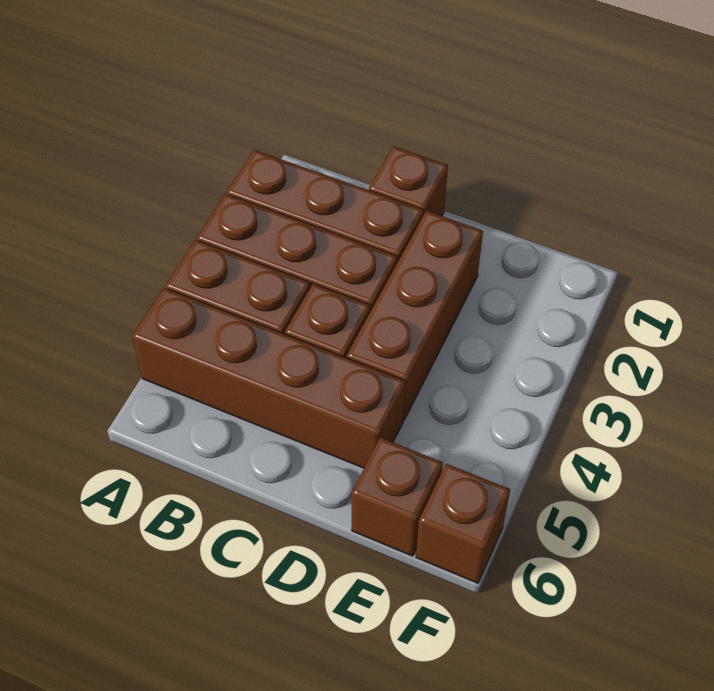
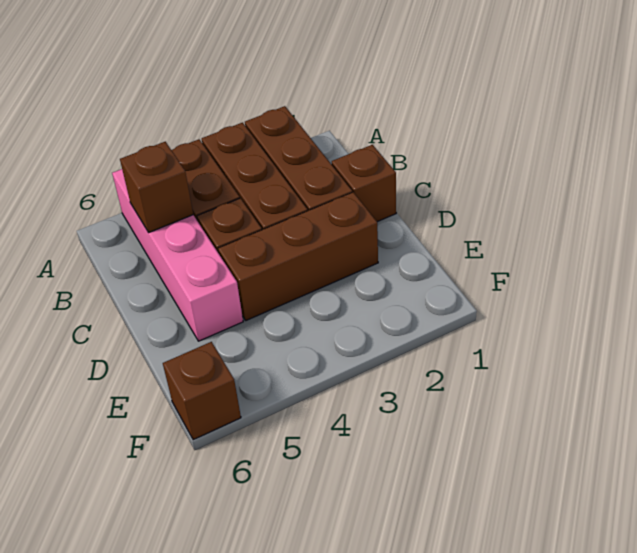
brown brick A5:D5 level 1 -> pink brick A5:D5 level 1
brown brick E6 level 1 -> brown brick B5 level 2

